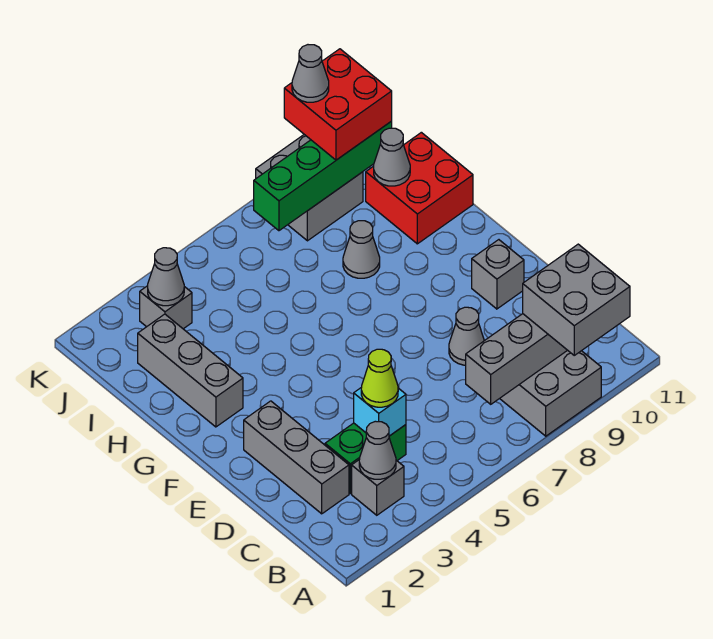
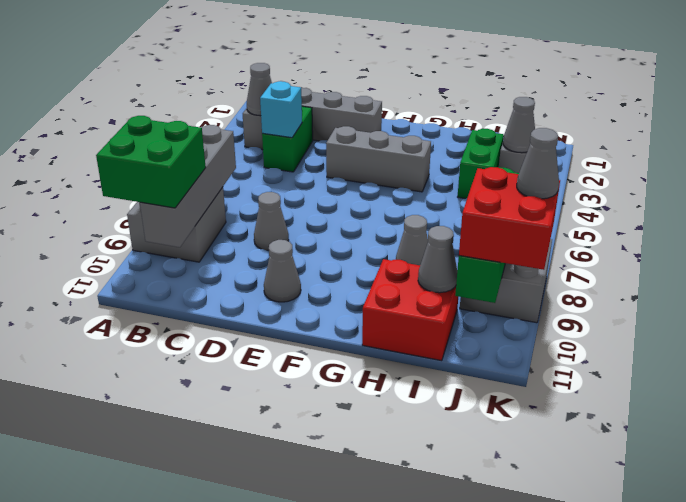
grey brick A9:B10 level 3 -> green brick A9:B10 level 3
lime cone C4 level 3 -> none
grey brick E10 level 1 -> grey cone E10 level 1
grey brick G2:I2 level 1 -> grey brick E4:G4 level 1
none -> green brick I3:I4 level 1

